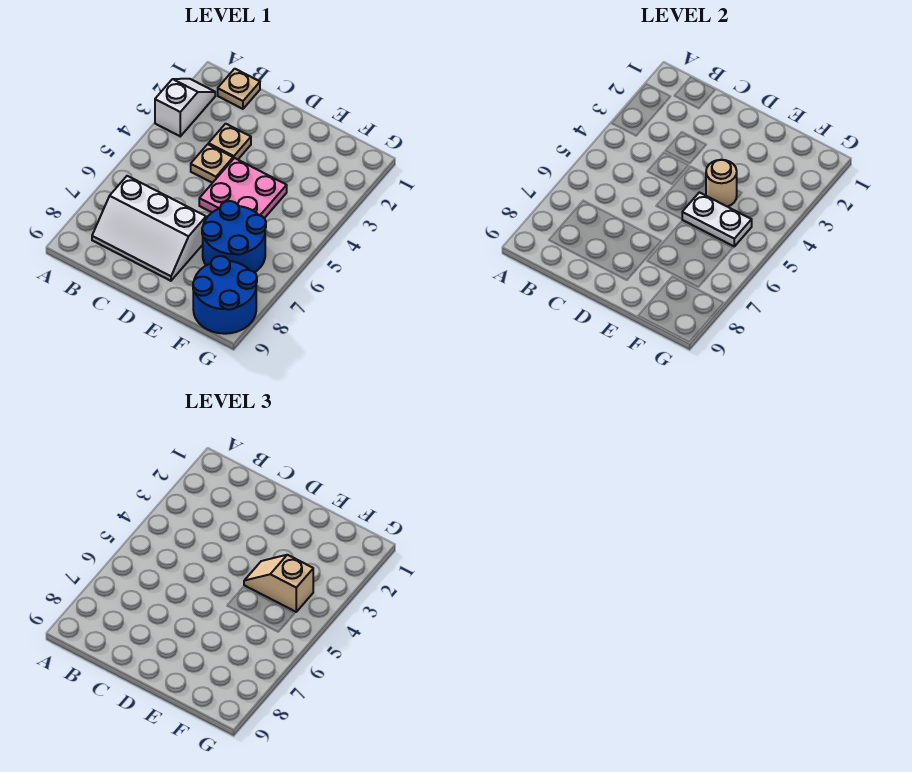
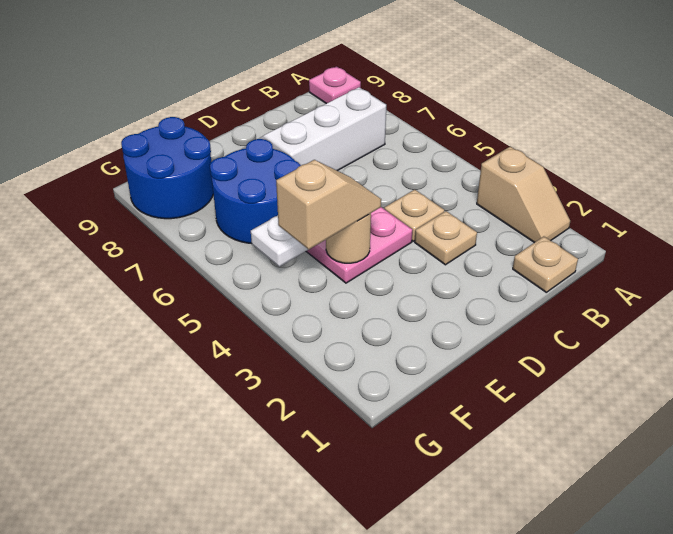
white slope A2:A3 level 1 top 3 -> tan slope A2:A3 level 1 top 3
none -> pink plate A9 level 1

